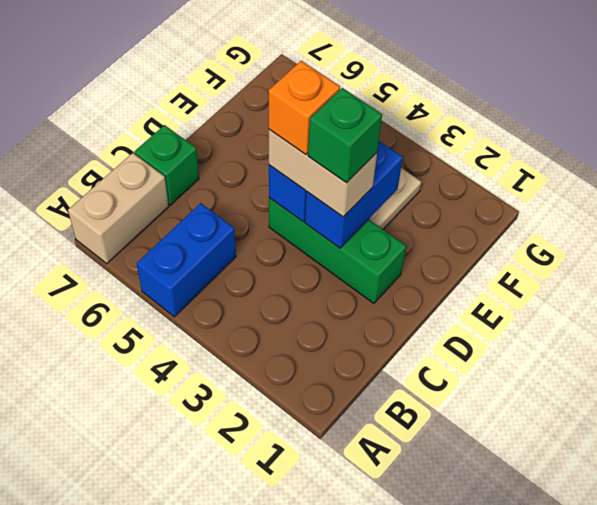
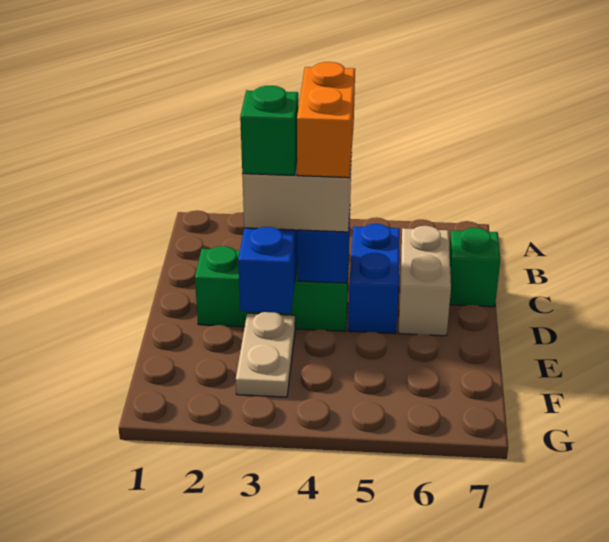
blue brick A5:B5 level 1 -> blue brick C5:D5 level 1
tan brick A7:B7 level 1 -> tan brick C6:D6 level 1
orange brick D4 level 4 -> orange brick C4:D4 level 4

